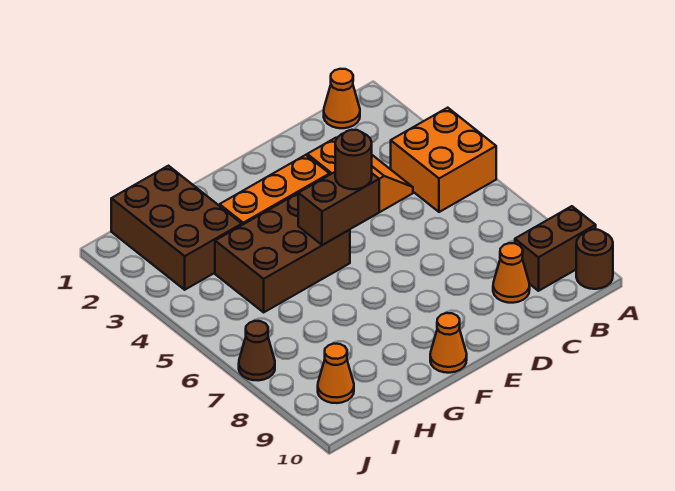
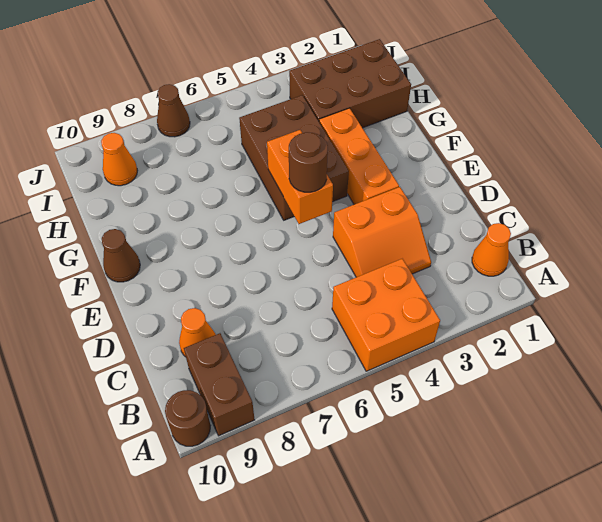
brown brick E5:F5 level 2 -> orange brick E5:F5 level 2
orange cone F10 level 1 -> brown cone F10 level 1

